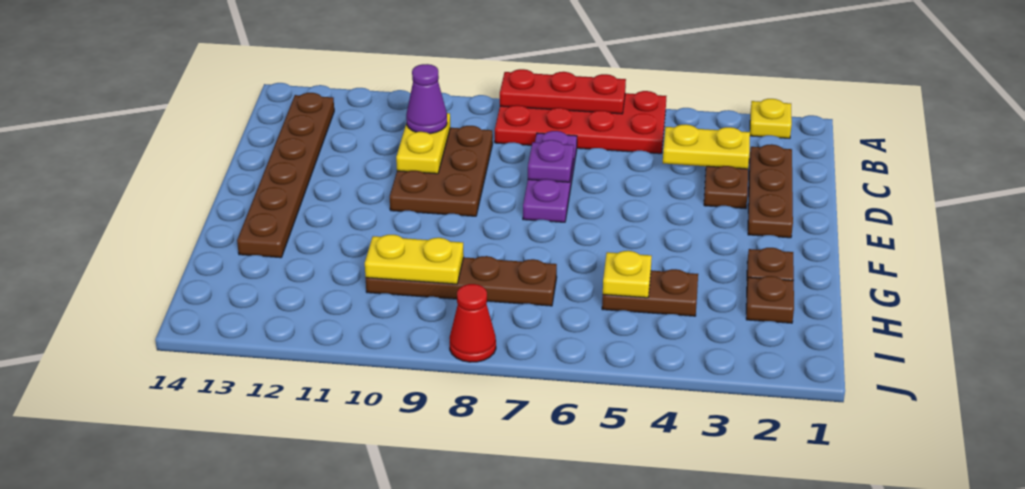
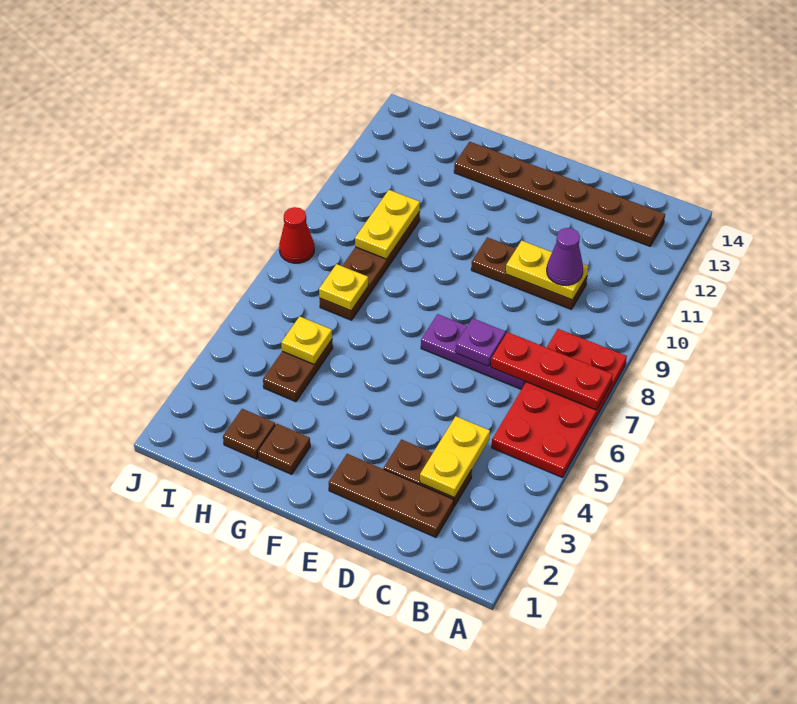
yellow plate A2 level 1 -> yellow plate H7 level 2
red plate A6:A8 level 2 -> red plate A7:C7 level 2
brown plate C9:E10 level 1 -> brown plate C10:E10 level 1

